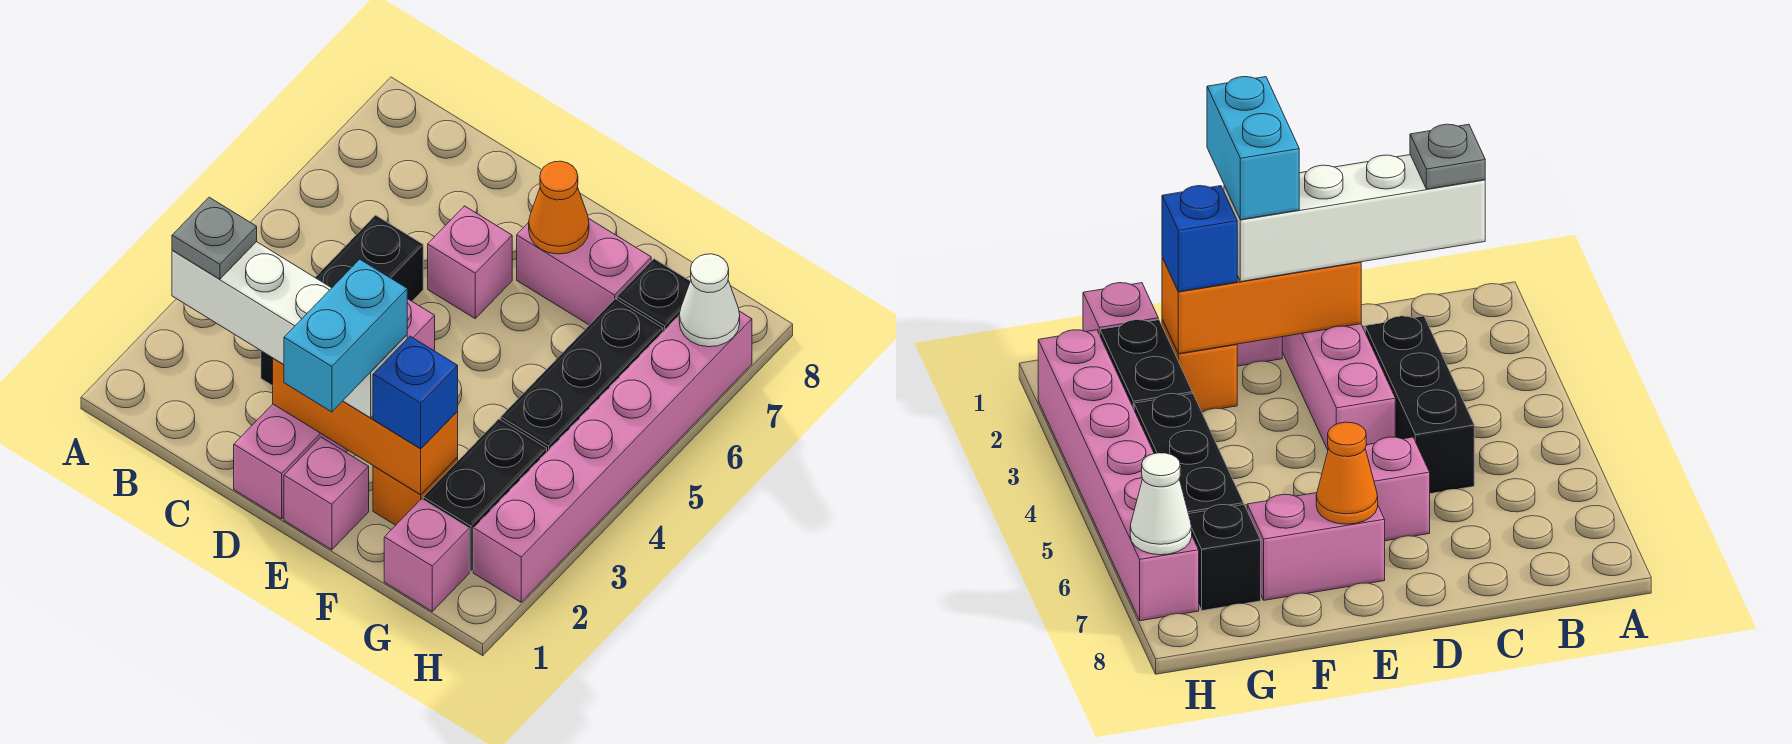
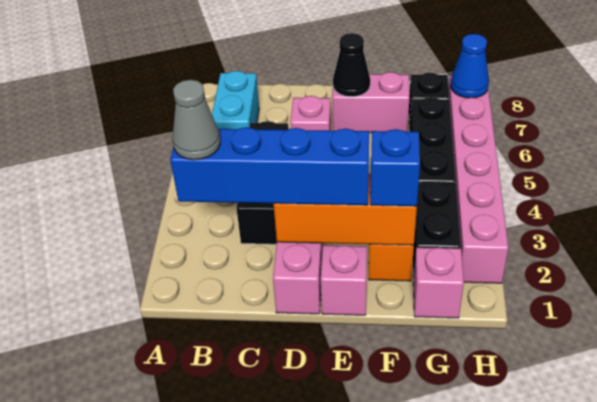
white brick B2:E2 level 3 -> blue brick B2:E2 level 3
grey plate B2 level 4 -> grey cone B2 level 4
cyan brick E1:E2 level 4 -> cyan brick B6:B7 level 1
orange cone E7 level 2 -> black cone E7 level 2
white cone H7 level 2 -> blue cone H7 level 2

